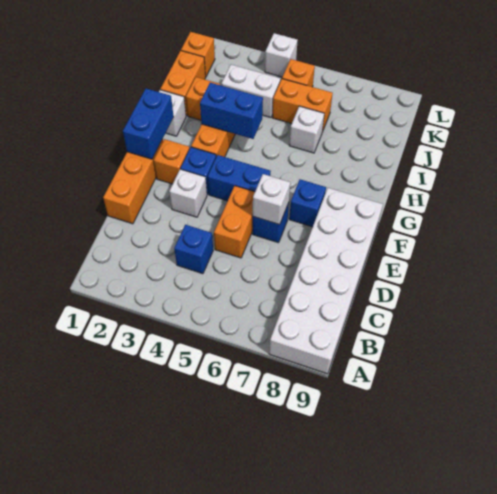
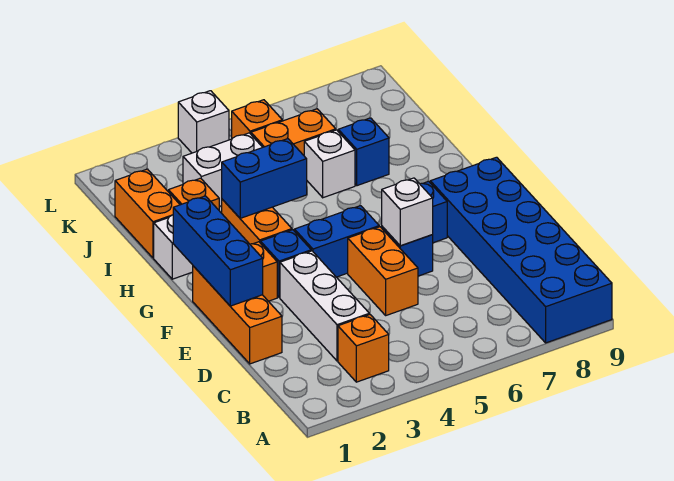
white brick A8:F9 level 1 -> blue brick A8:F9 level 1
blue brick C4 level 1 -> blue brick I7 level 1
white brick E3 level 1 -> white brick C3:E3 level 1
blue brick F1:G1 level 2 -> blue brick E1:G1 level 2
orange brick K1 level 1 -> orange brick B3 level 1

